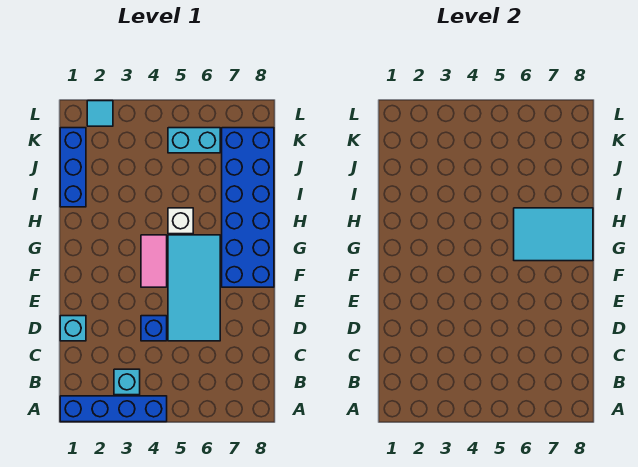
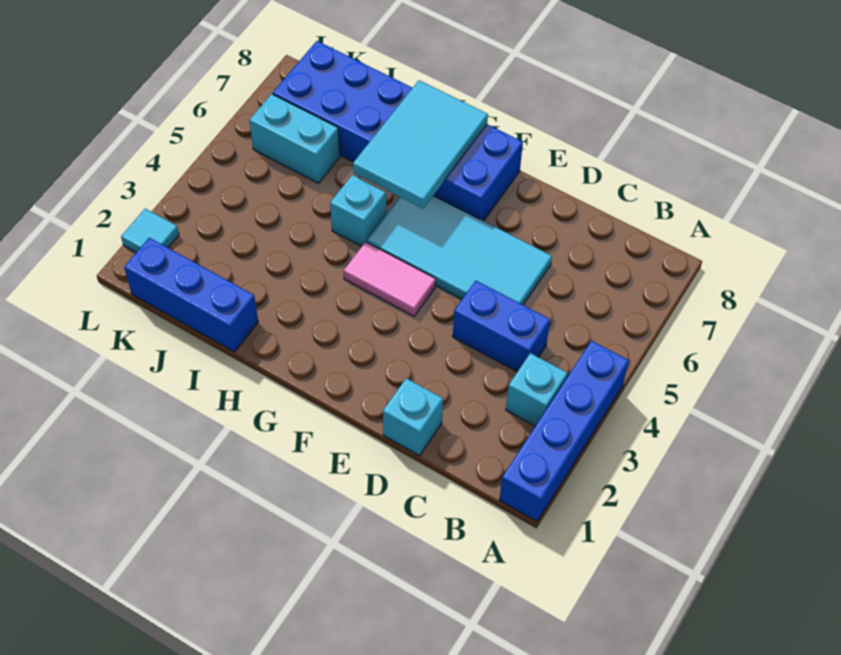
blue brick D4 level 1 -> blue brick C4:D4 level 1
white brick H5 level 1 -> cyan brick H5 level 1
cyan brick K5:K6 level 1 -> cyan brick J6:K6 level 1

